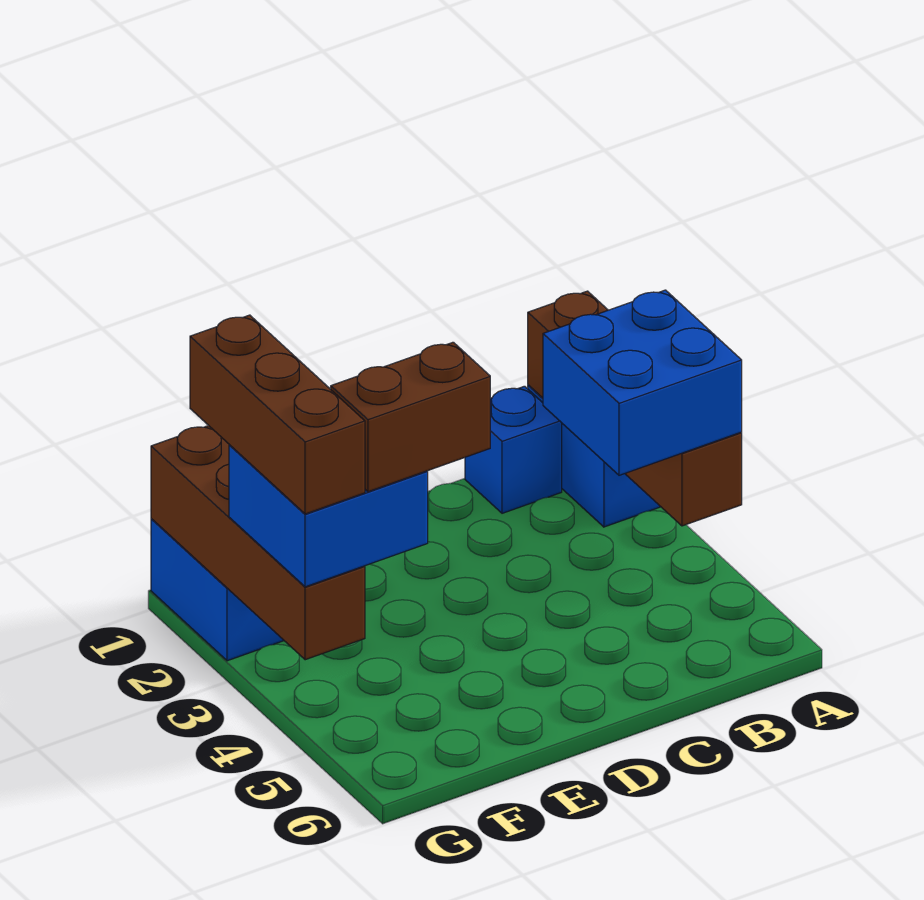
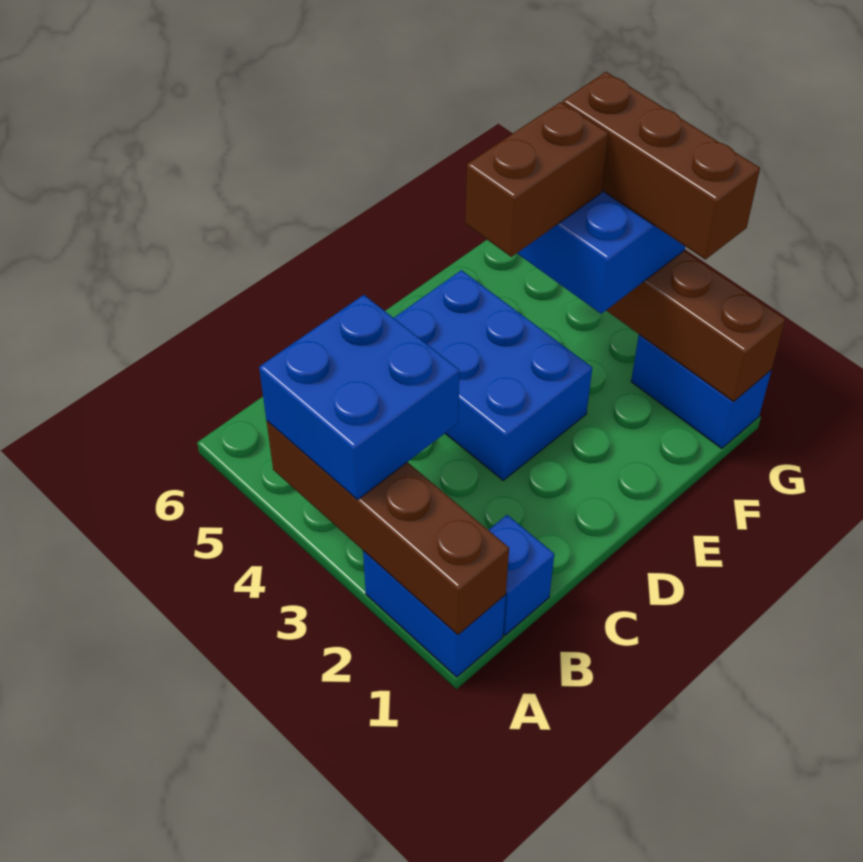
none -> blue brick D3:E5 level 1

